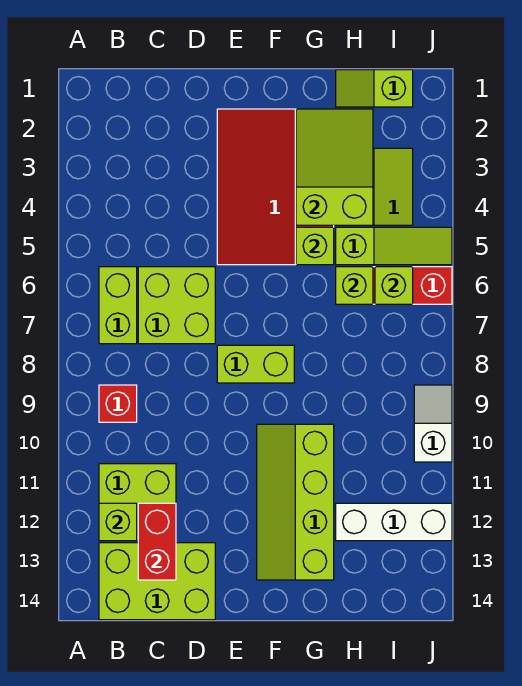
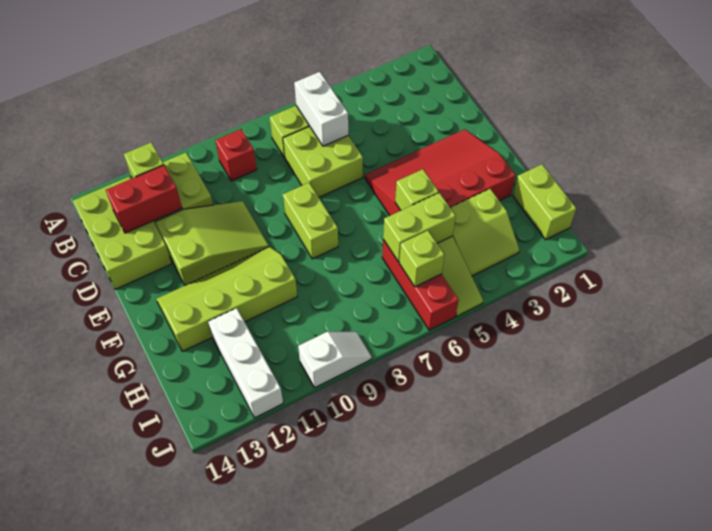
none -> white brick B6:C6 level 2
lime slope G2:H4 level 2 top 4 -> lime slope D10:E12 level 1 top 12
lime slope H1:I1 level 1 top I -> lime brick H1:I1 level 1
lime brick H6 level 2 -> lime brick H5:H6 level 2

